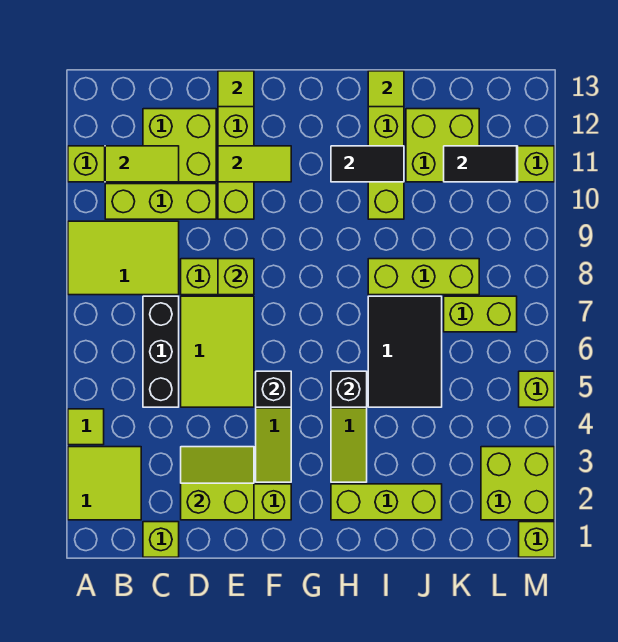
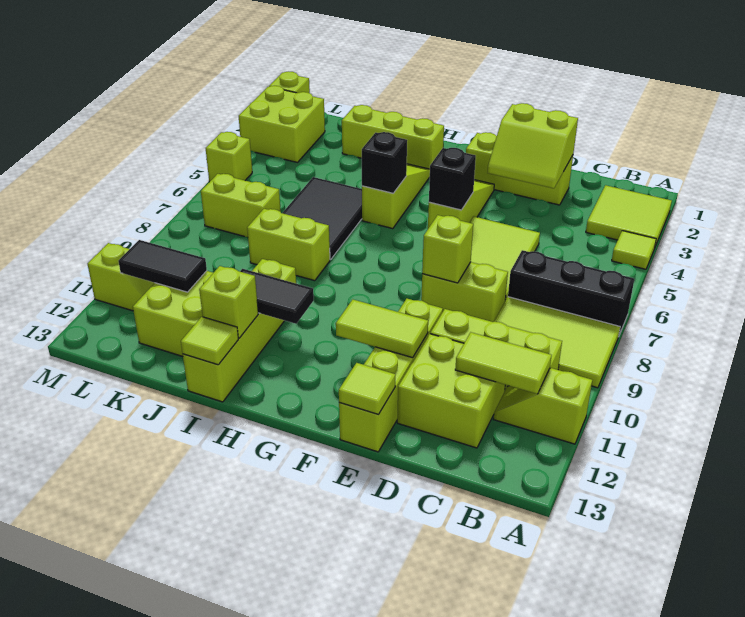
lime brick C1 level 1 -> lime brick I12 level 2
black brick C5:C7 level 1 -> black brick A7:C7 level 1
lime brick I8:K8 level 1 -> lime brick I8:J8 level 1

